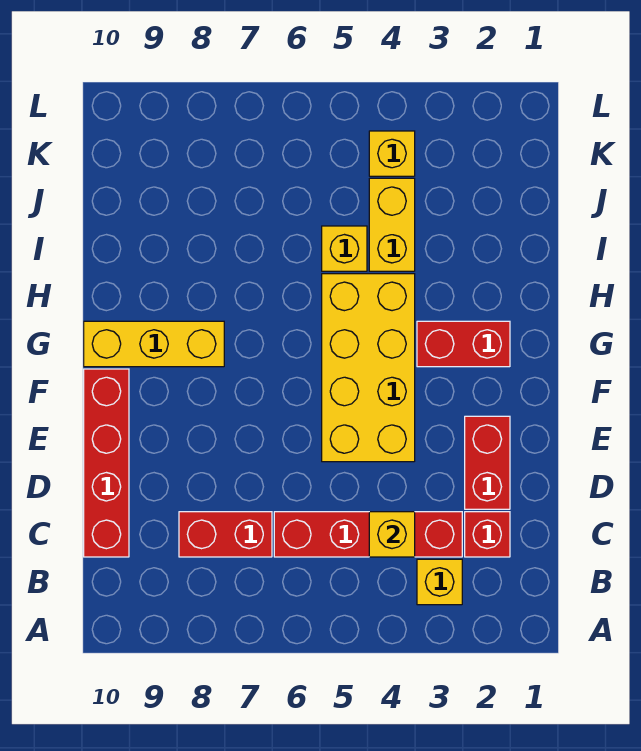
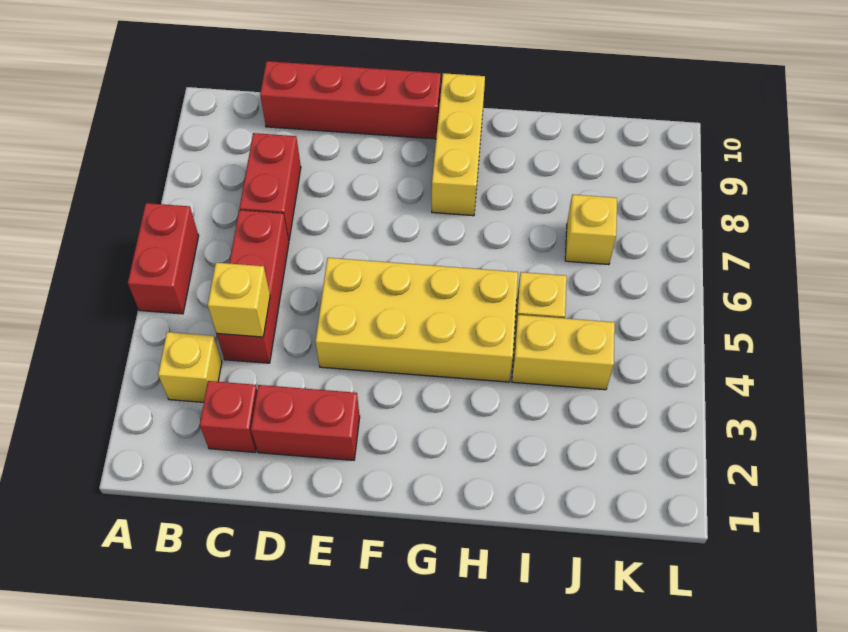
red brick C3:C6 level 1 -> red brick C4:C6 level 1
red brick G2:G3 level 1 -> red brick A5:A6 level 1
yellow brick K4 level 1 -> yellow brick J7 level 1

